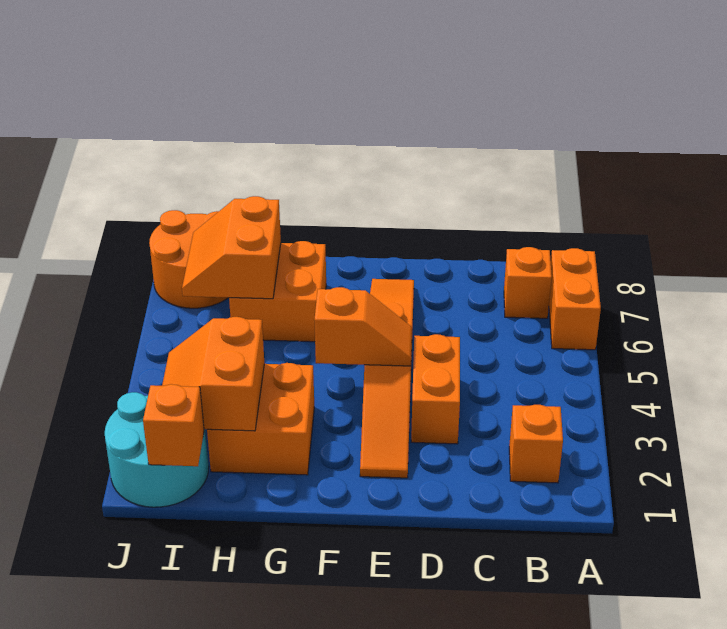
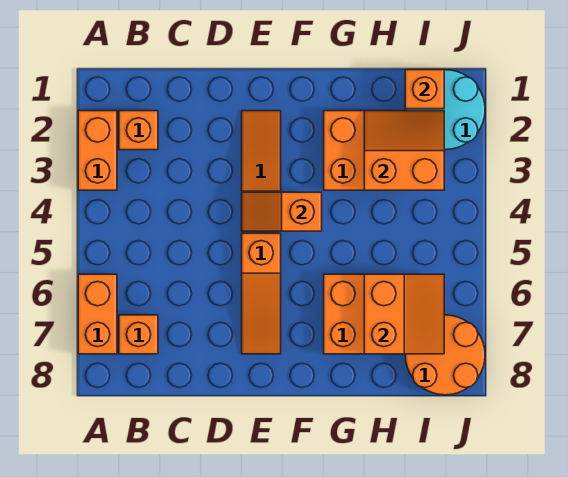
orange brick D3:D4 level 1 -> orange brick A2:A3 level 1
orange slope H2:I3 level 2 top H -> orange slope H2:I3 level 2 top 3

